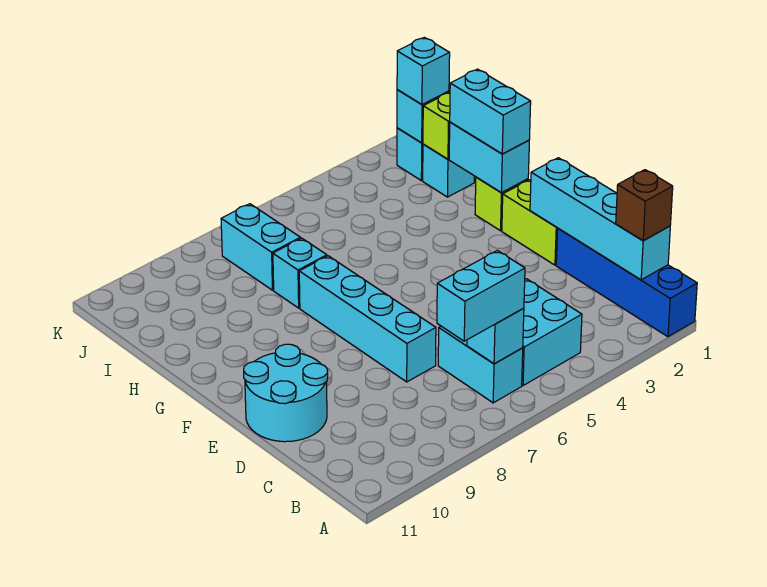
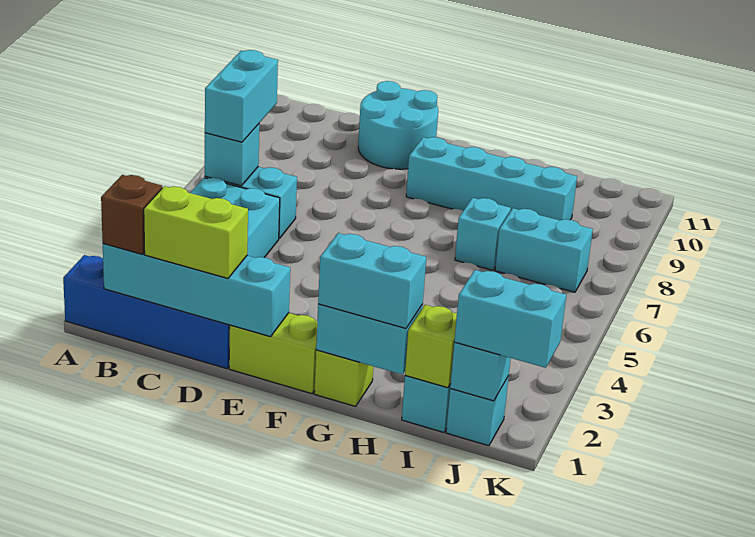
none -> lime brick C1:D1 level 3
cyan brick D7:G7 level 1 -> cyan brick F9:I9 level 1
cyan brick J1 level 3 -> cyan brick J1:K1 level 3

